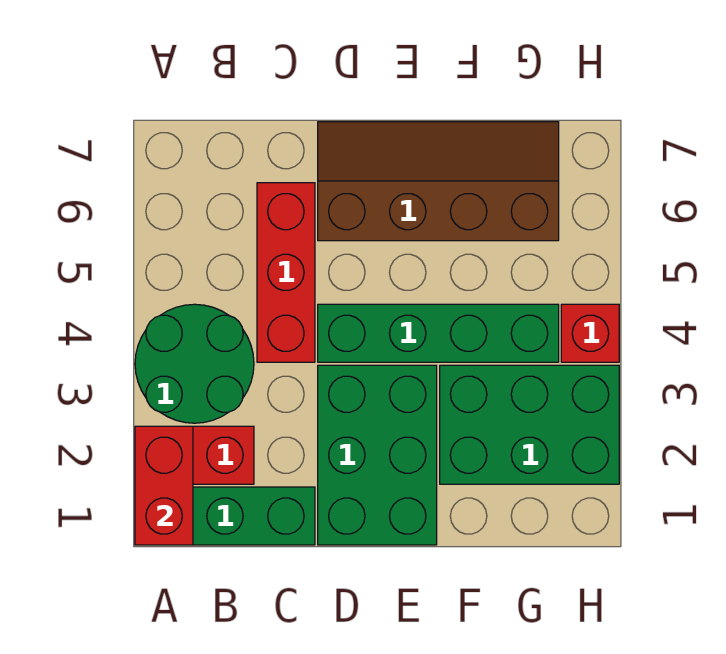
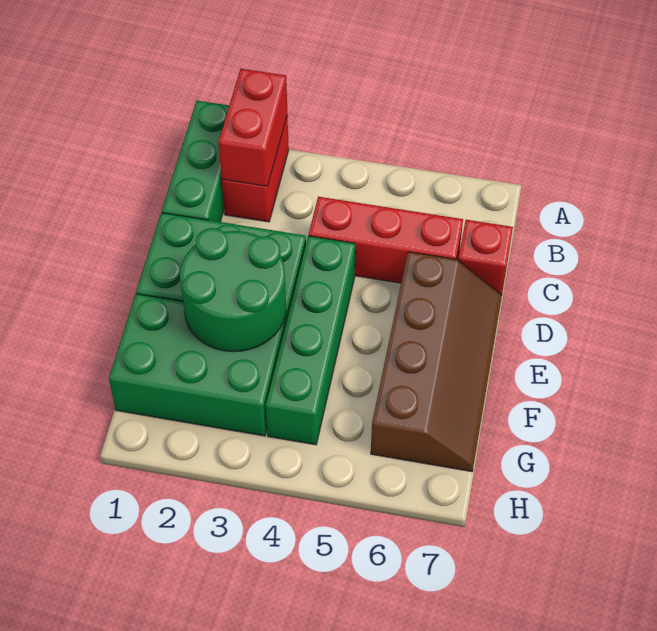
red brick A1:A2 level 2 -> red brick A2:B2 level 2
green round brick A3:B4 level 1 -> green round brick E2:F3 level 2
green brick F2:H3 level 1 -> green brick F1:G3 level 1
red brick H4 level 1 -> red brick C7 level 1

